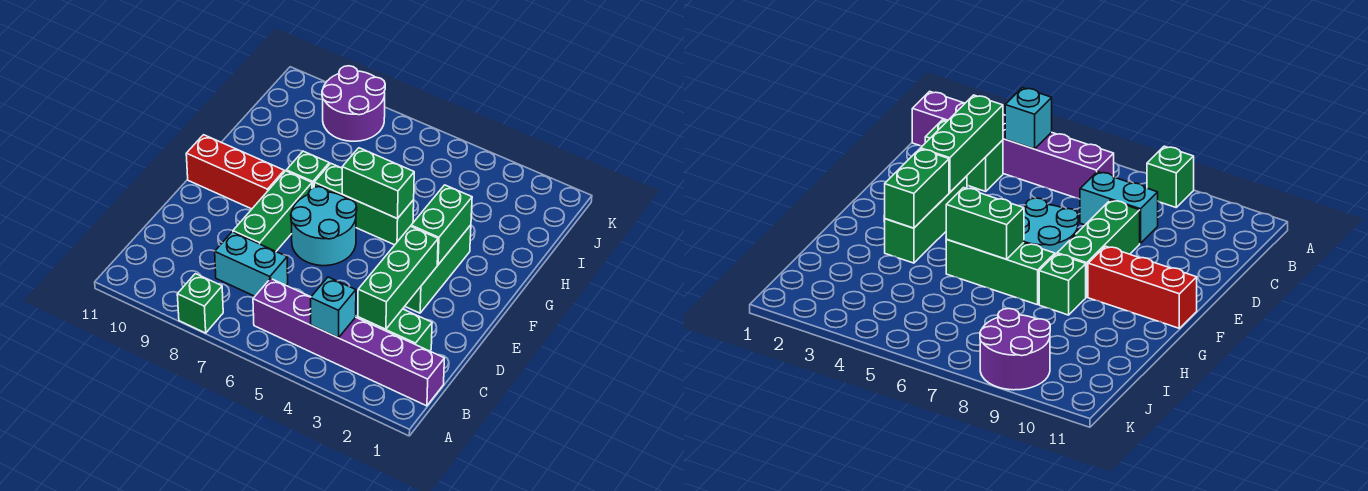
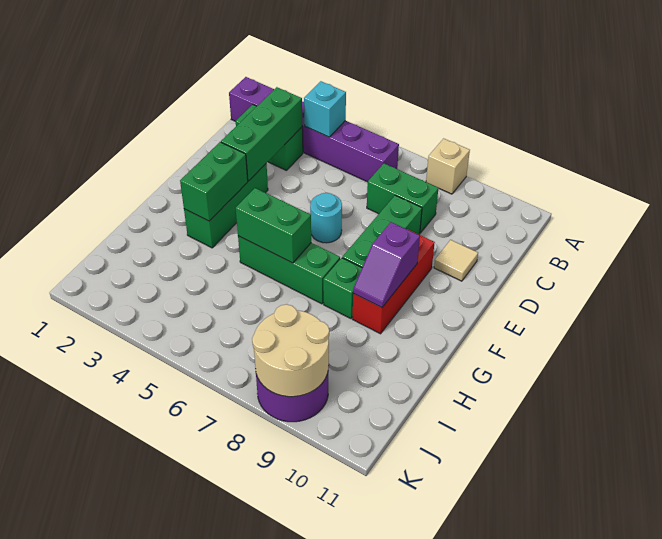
green brick A8 level 1 -> tan brick A8 level 1
cyan brick C7:C8 level 1 -> green brick C7:C8 level 1
none -> tan tile D10 level 1
cyan round brick E6:F7 level 1 -> cyan round brick E6 level 1
red brick F9:F11 level 1 -> red brick E9:G9 level 1
none -> purple slope F9:G9 level 2 top F
none -> tan round brick J8:K9 level 2

